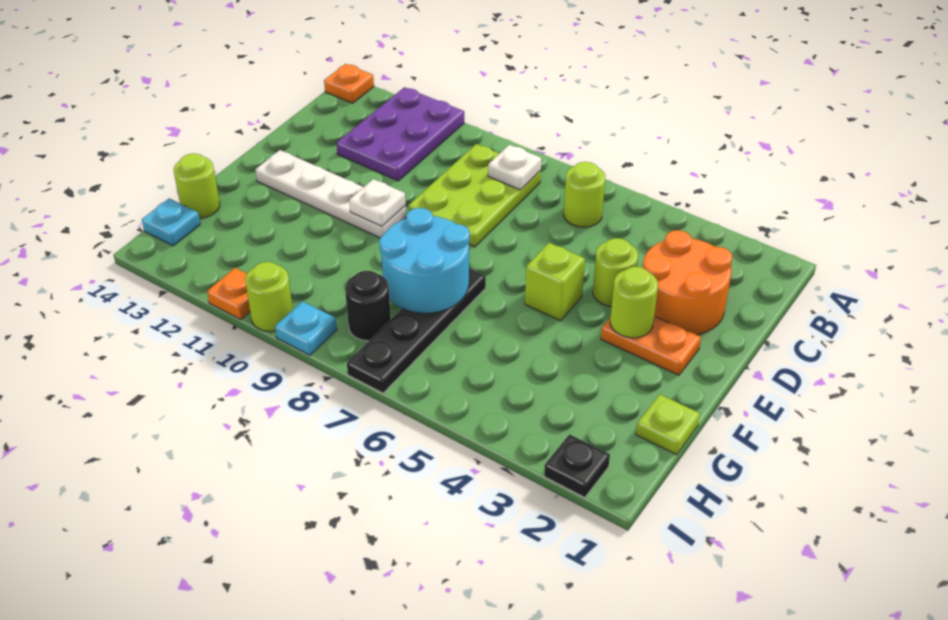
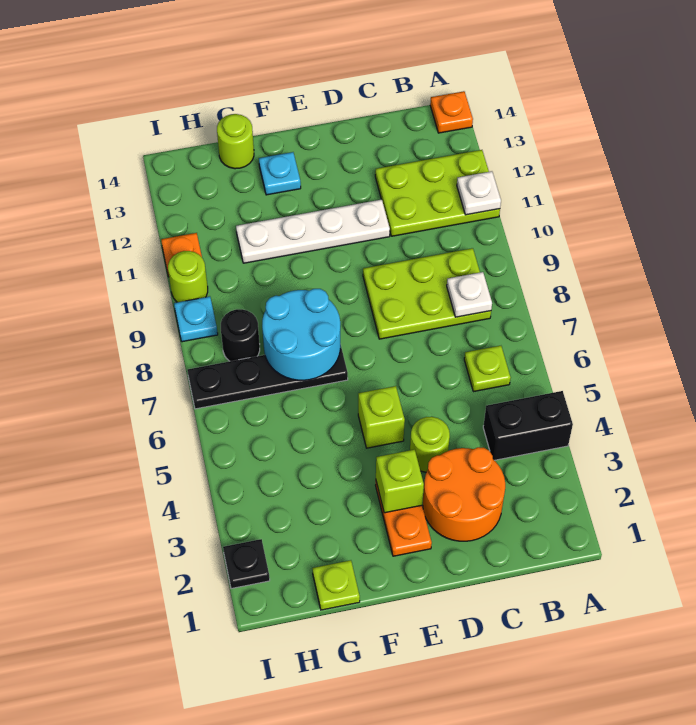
none -> black brick A4:B4 level 1
purple plate A11:C12 level 1 -> lime plate A11:C12 level 1
lime round brick B6 level 1 -> lime plate B6 level 1
lime round brick E3 level 2 -> lime brick E3 level 2
white plate E10:E13 level 1 -> white plate D11:G11 level 1
white plate E10 level 2 -> white plate A11 level 2
cyan plate H14 level 1 -> cyan plate F13 level 1

